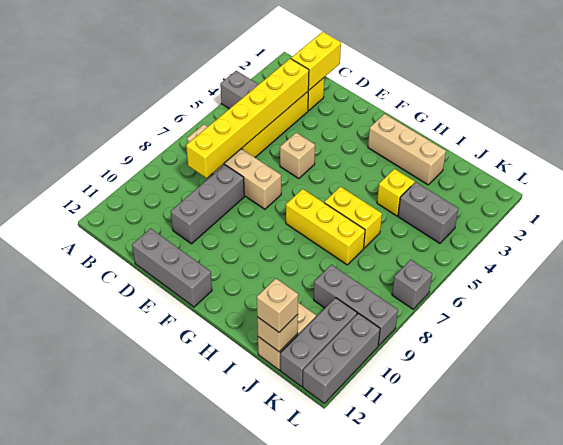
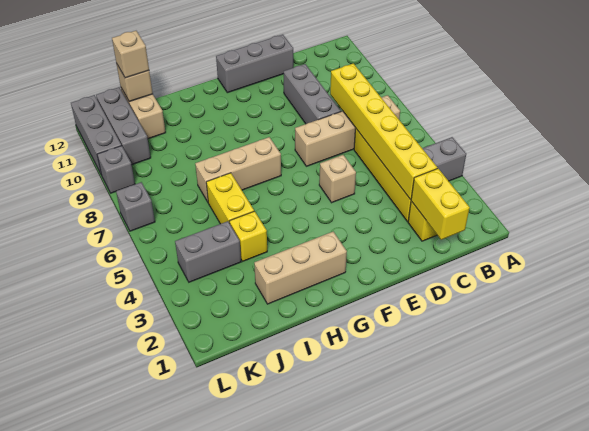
yellow brick G7:I7 level 1 -> tan brick G7:I7 level 1
yellow brick H6:I6 level 1 -> yellow brick I5:I6 level 1
grey brick J9:L9 level 1 -> grey brick L9 level 1

